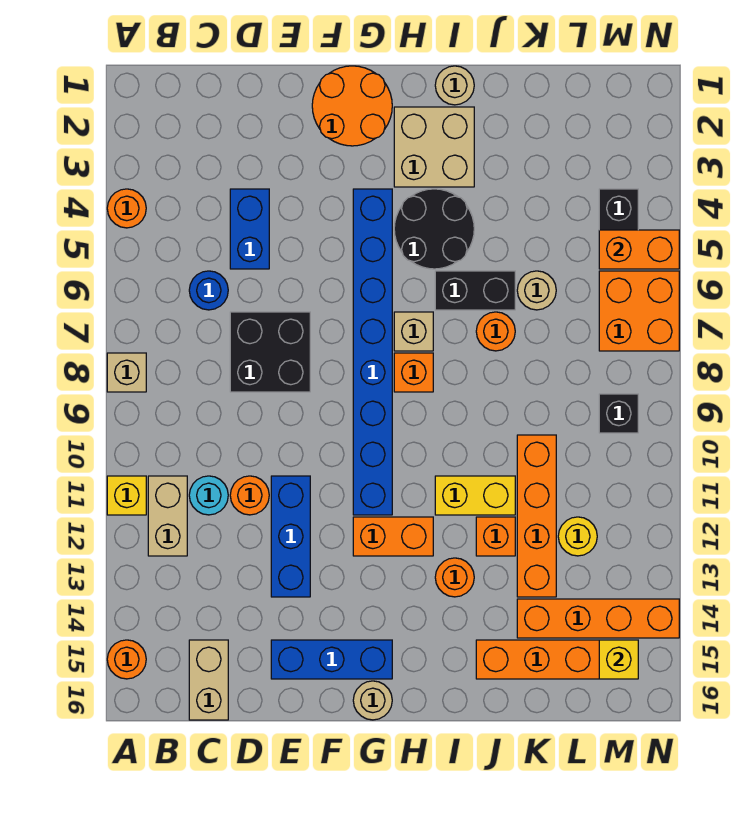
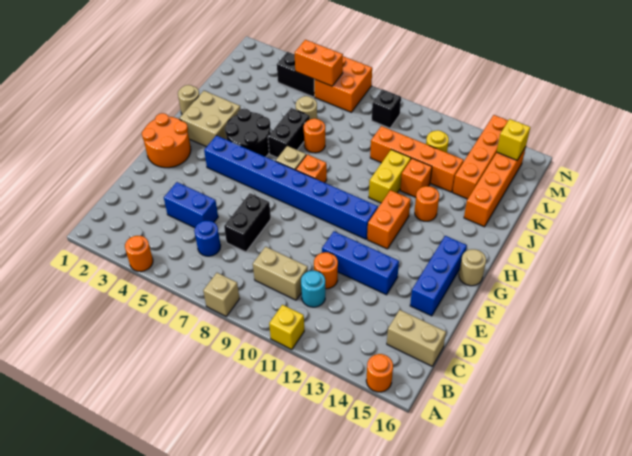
tan brick B11:B12 level 1 -> tan brick C9:C10 level 1
black brick D7:E8 level 1 -> black brick D7:E7 level 1
orange brick M5:N5 level 2 -> orange brick M5:M6 level 2

